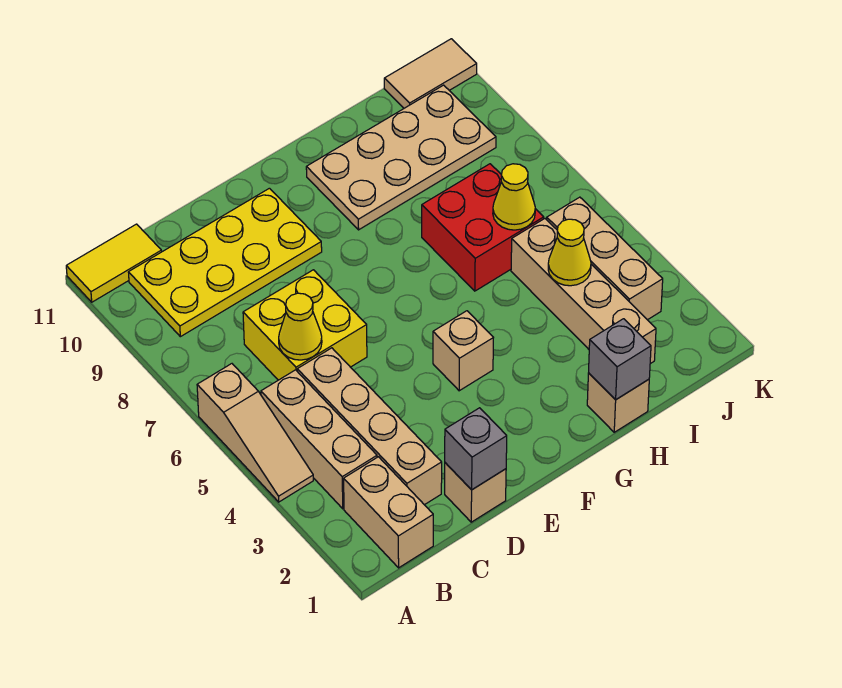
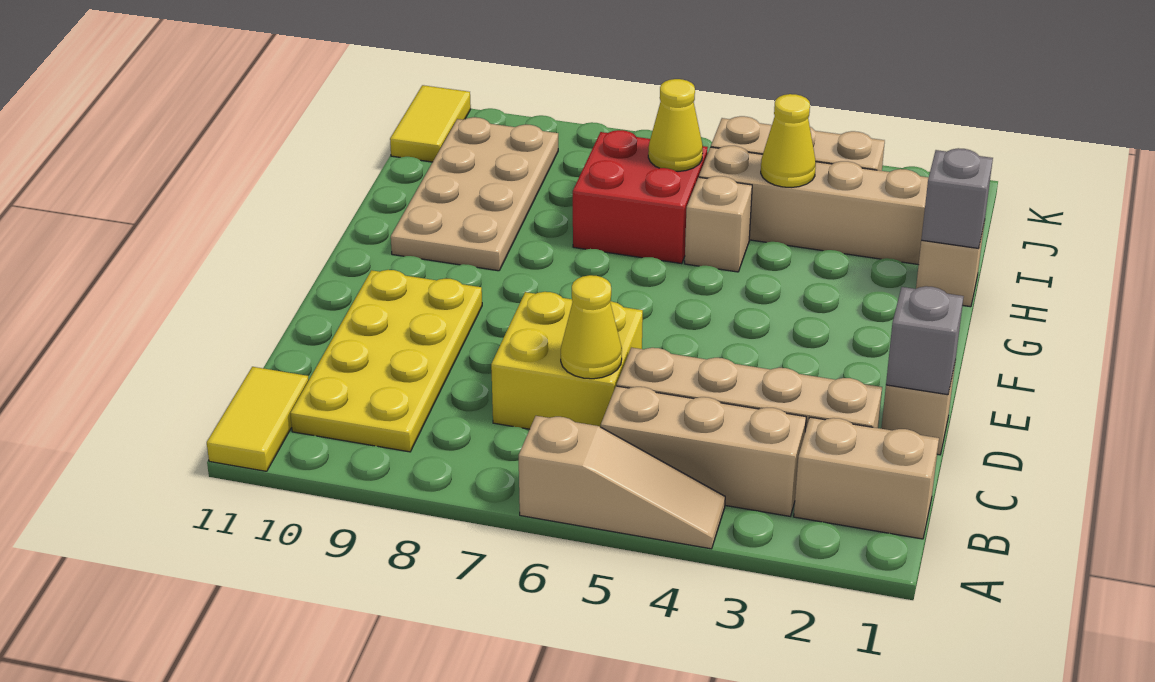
tan brick F4 level 1 -> tan brick H5 level 1
tan tile J11:K11 level 1 -> yellow tile J11:K11 level 1

